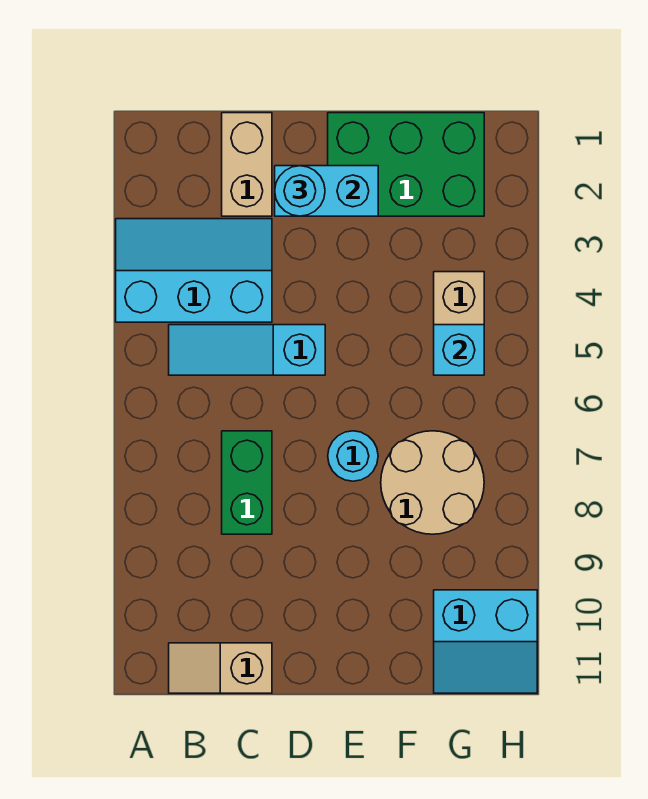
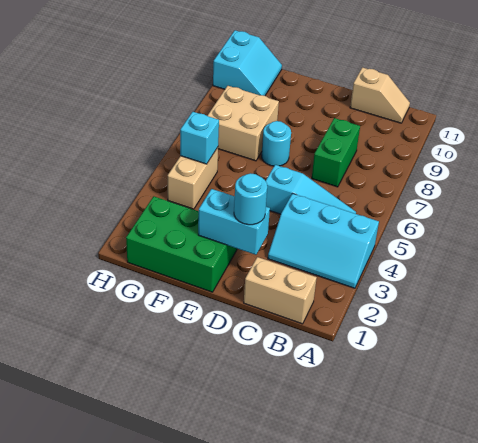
tan brick C1:C2 level 1 -> tan brick B1:C1 level 1
tan round brick F7:G8 level 1 -> tan brick F7:G8 level 1
cyan slope G10:H11 level 1 top 10 -> cyan slope G10:H11 level 1 top H

